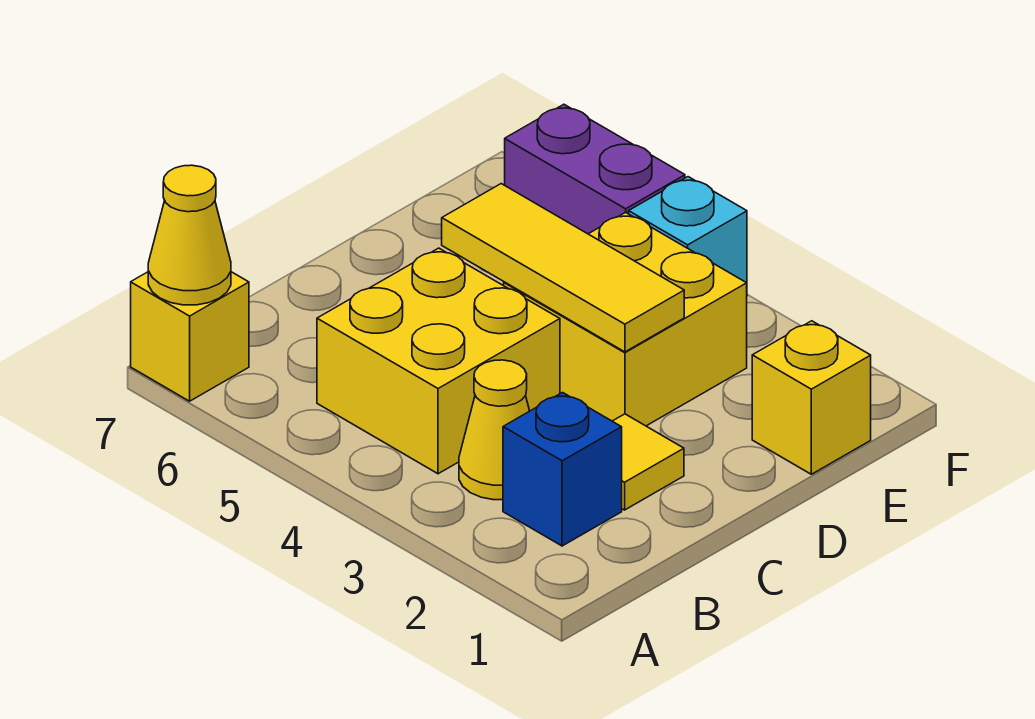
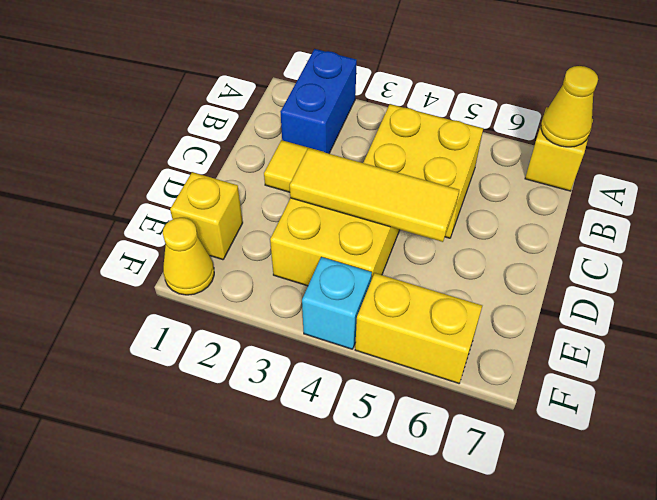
blue brick B2 level 1 -> blue brick A2:B2 level 1
yellow cone B3 level 1 -> yellow cone F1 level 1
purple brick F5:F6 level 1 -> yellow brick F5:F6 level 1

